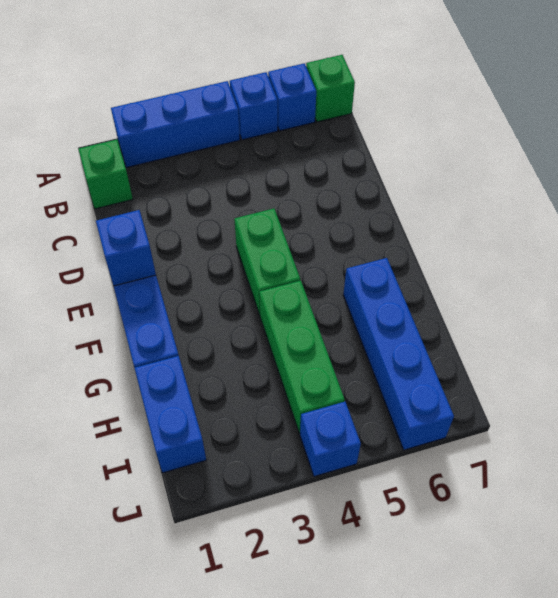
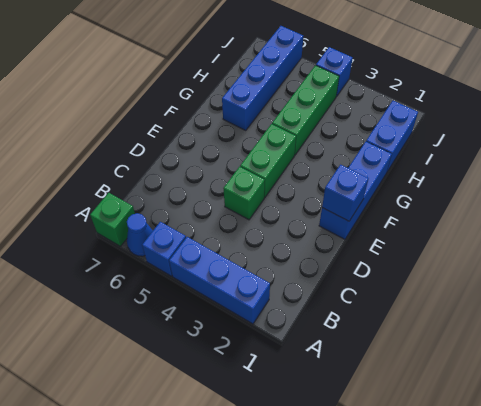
blue brick A6 level 1 -> blue cone A6 level 1
green brick B1 level 1 -> green brick D4 level 1

